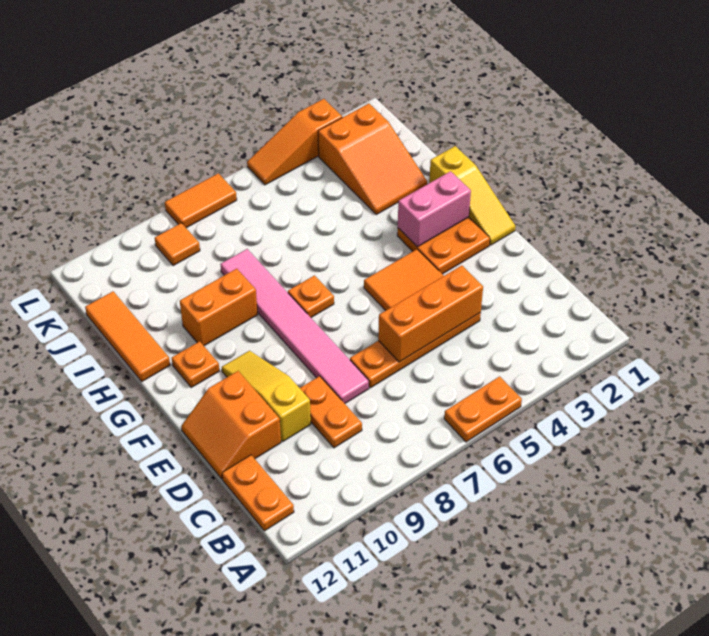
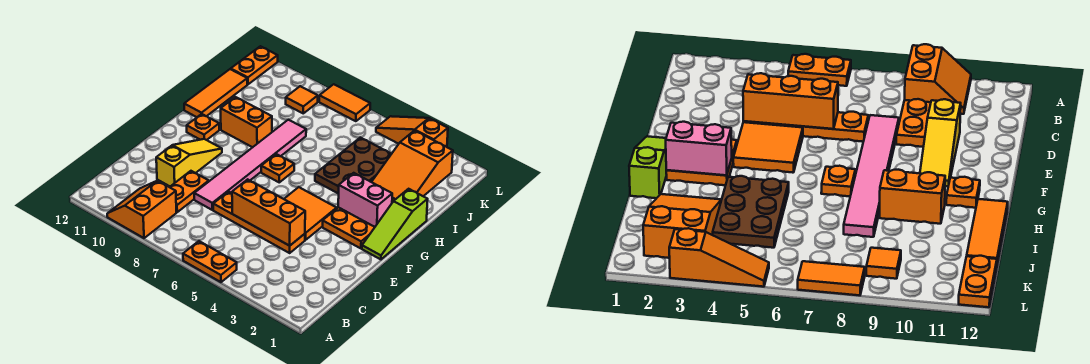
orange plate B12:C12 level 1 -> orange plate K12:L12 level 1
orange slope D11:E12 level 1 top 11 -> orange slope A9:B10 level 1 top 9
yellow slope F1:H1 level 1 top H -> lime slope F1:H1 level 1 top H
none -> brown plate H4:J5 level 1

